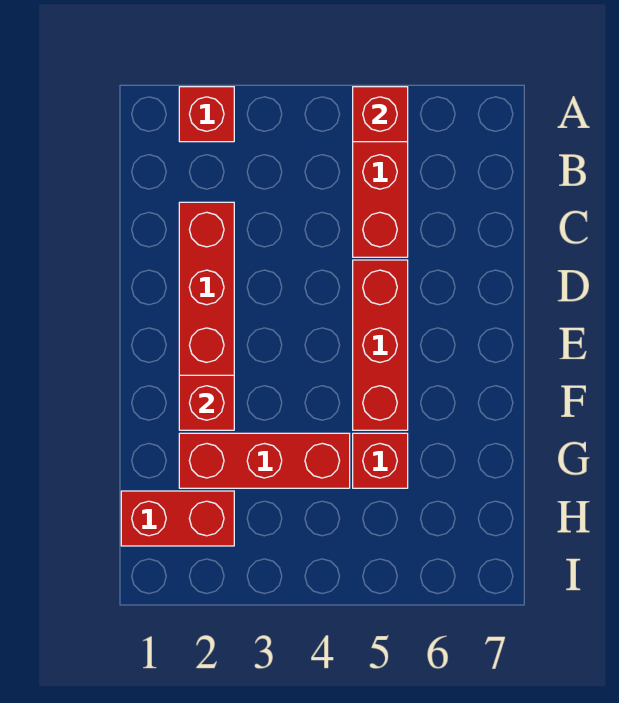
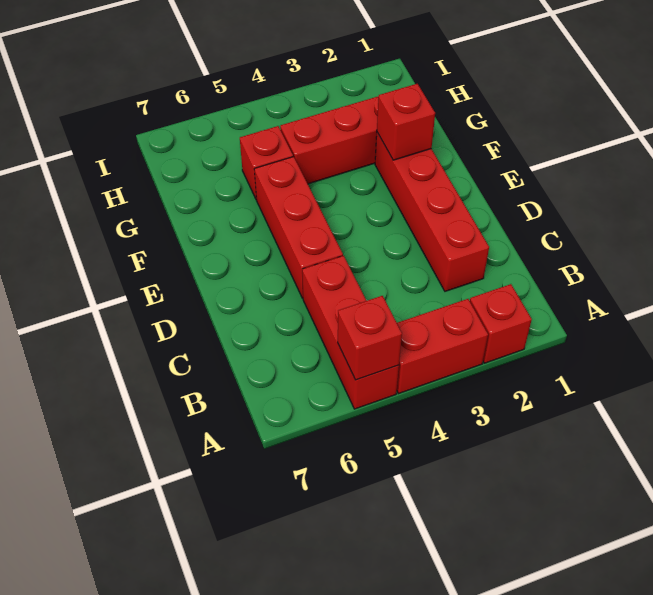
red brick H1:H2 level 1 -> red brick A3:A4 level 1

